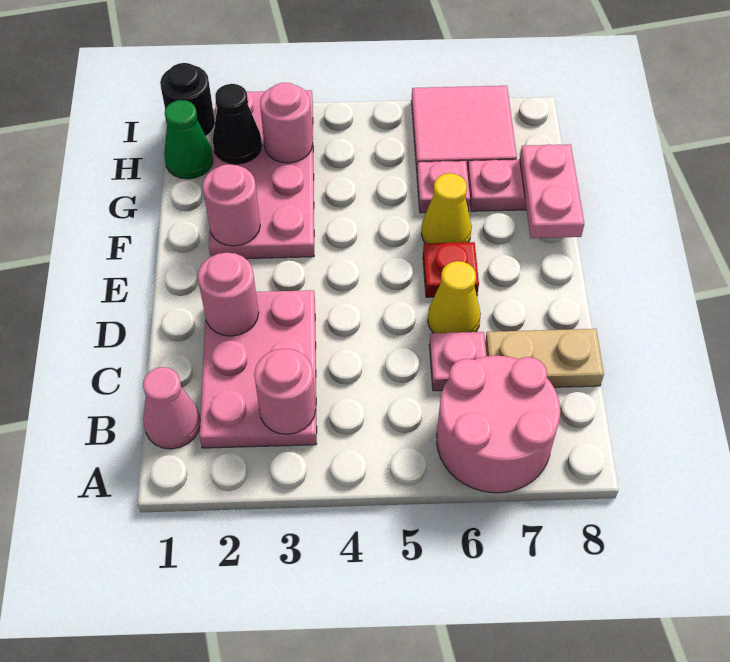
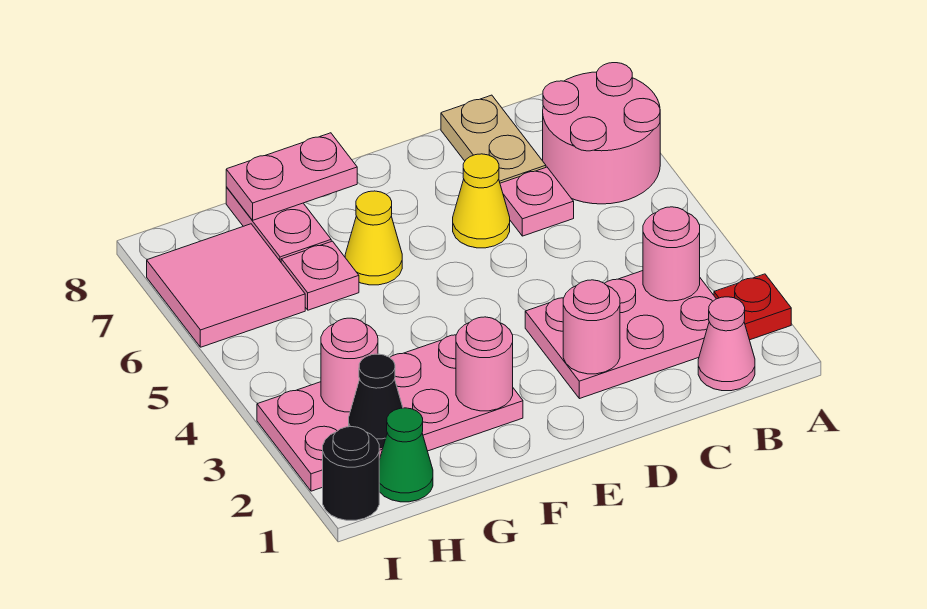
red plate E6 level 1 -> red plate A2 level 1

